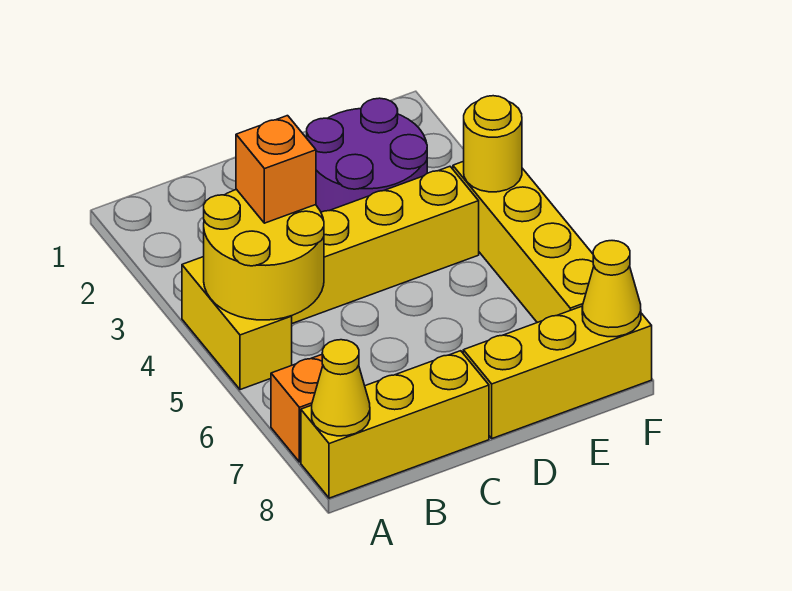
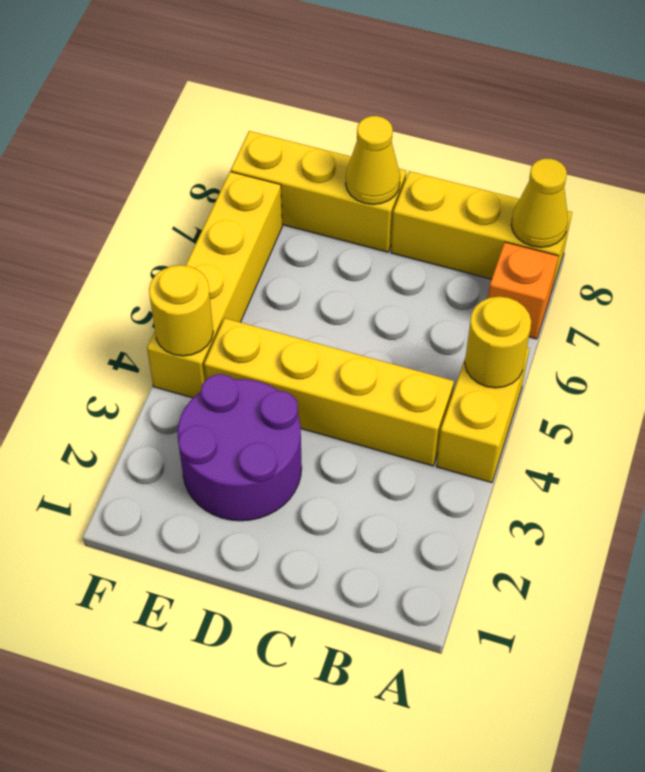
yellow round brick A4:B5 level 2 -> yellow round brick A5 level 2
orange brick B4 level 3 -> none
yellow cone F8 level 2 -> yellow cone D8 level 2

